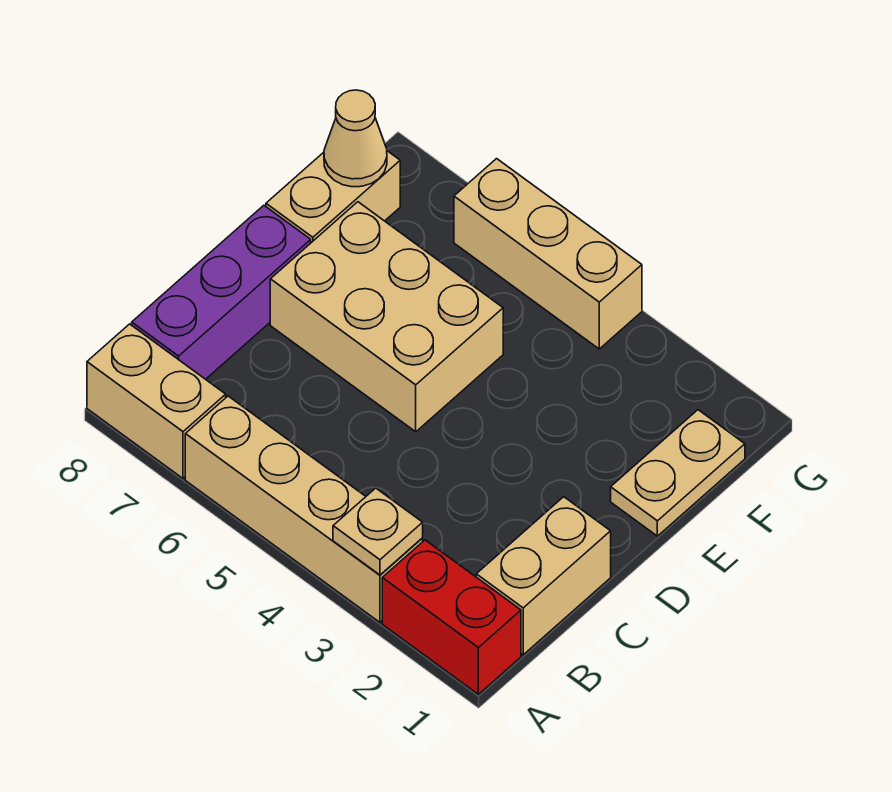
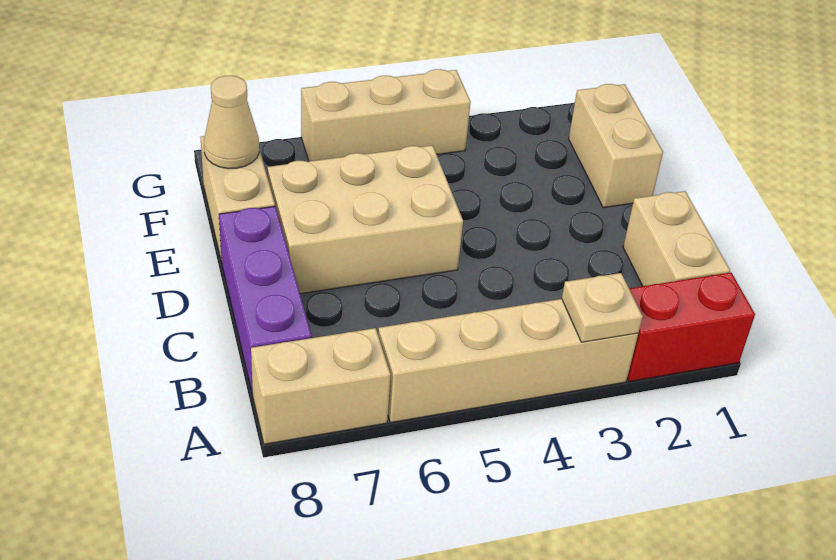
tan plate E1:F1 level 1 -> tan brick E1:F1 level 1

